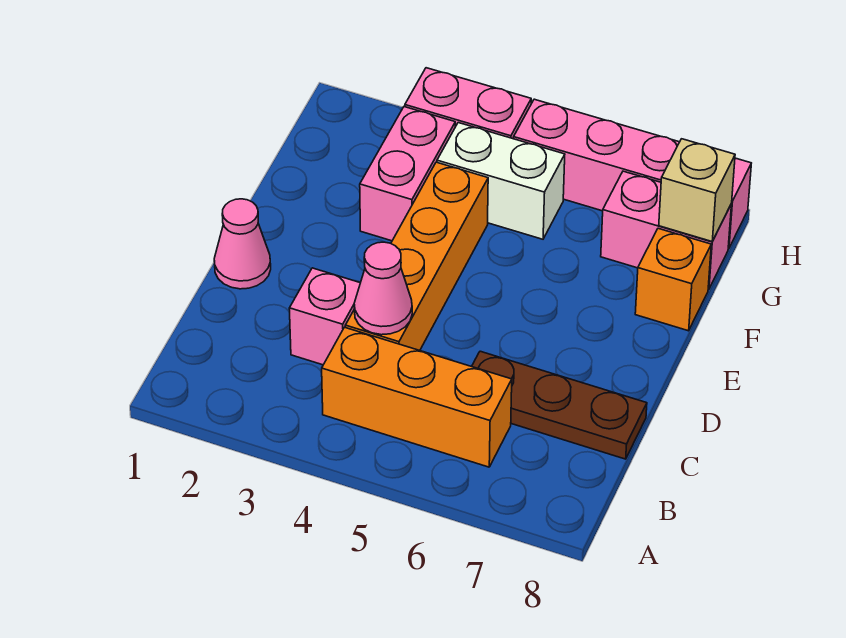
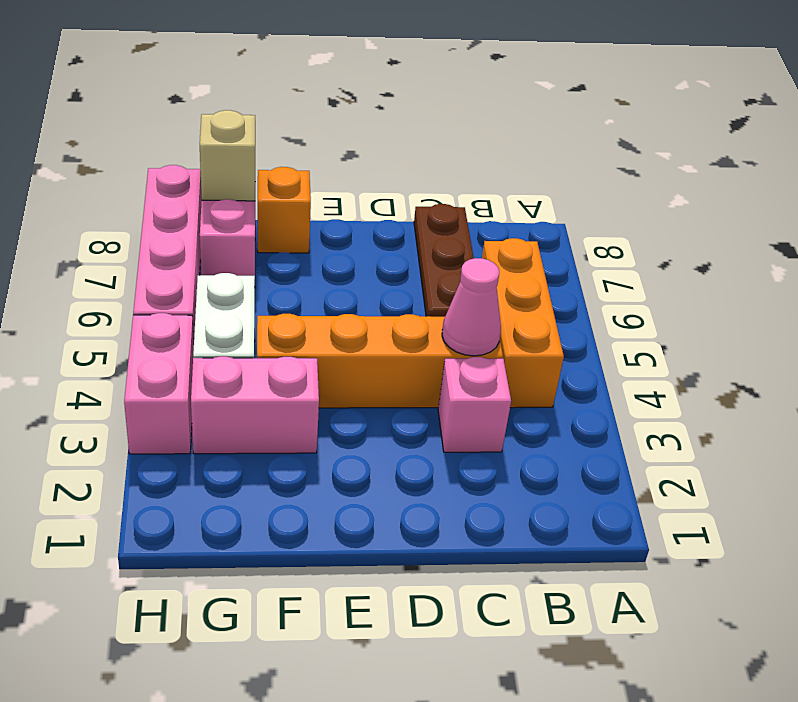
pink cone D1 level 1 -> none

